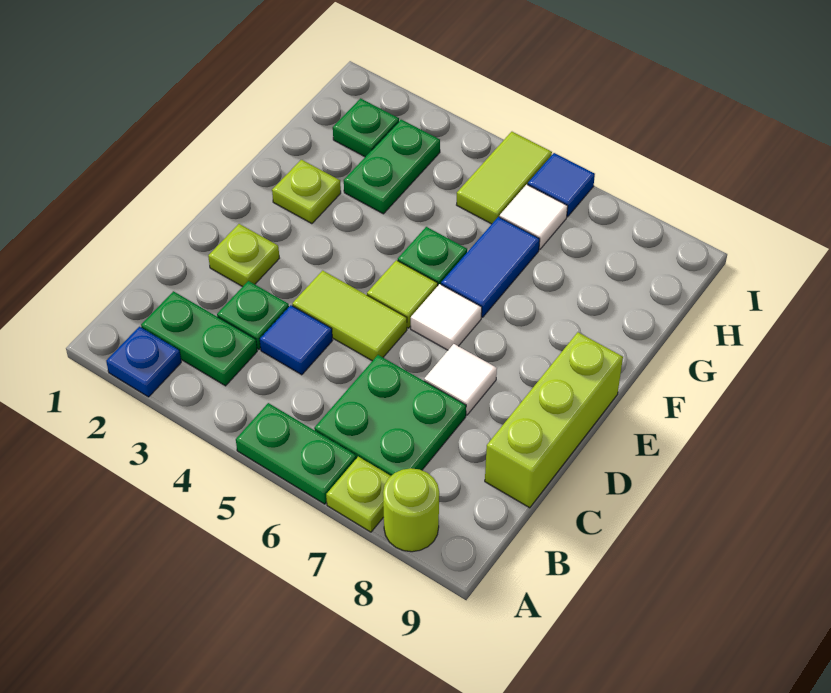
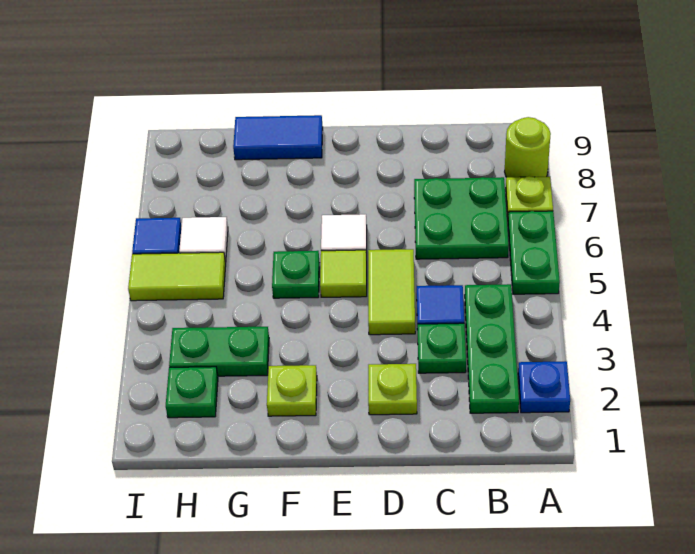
green plate B2:B3 level 1 -> green plate B2:B4 level 1
lime brick C9:E9 level 1 -> none
white tile D7 level 1 -> none
blue tile F6:G6 level 1 -> blue tile F9:G9 level 1

